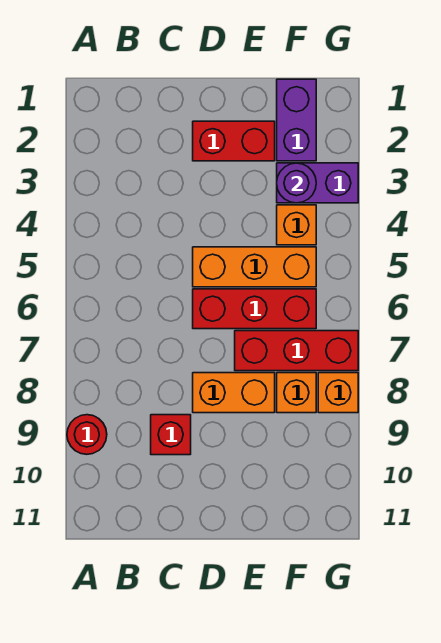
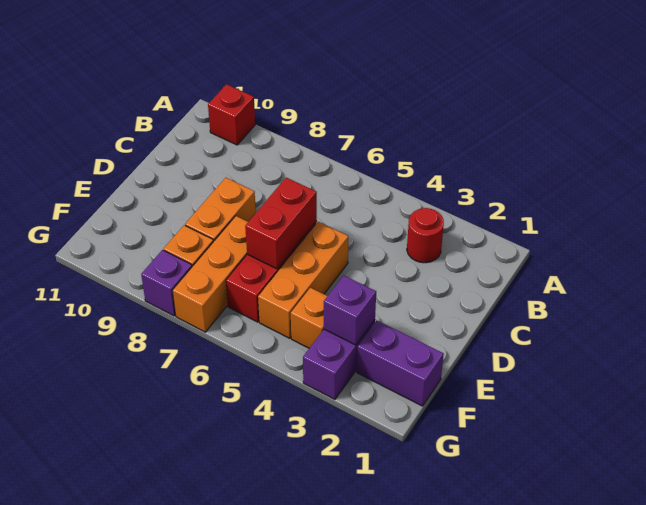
red round brick A9 level 1 -> red round brick B3 level 1
red brick C9 level 1 -> red brick A10 level 1
red brick D2:E2 level 1 -> red brick D6:E6 level 2
red brick E7:G7 level 1 -> orange brick E7:G7 level 1
purple round brick F3 level 2 -> purple brick F3 level 2
orange brick G8 level 1 -> purple brick G8 level 1

